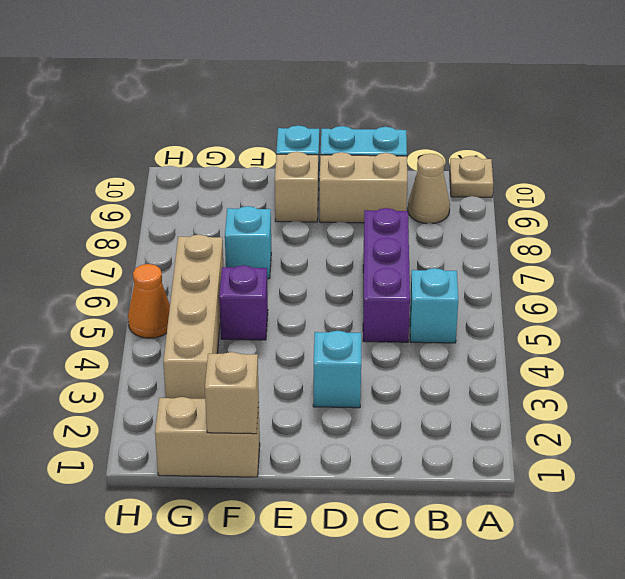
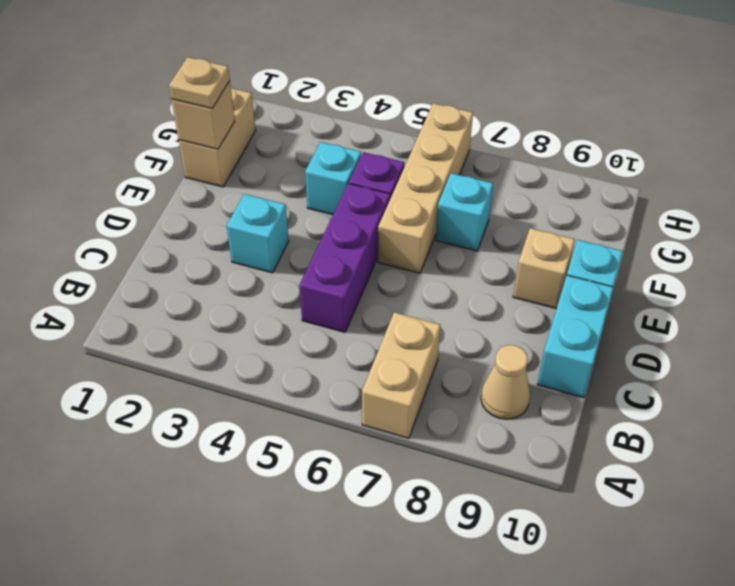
tan plate A10 level 1 -> tan plate F1 level 3
cyan brick B5 level 1 -> cyan brick F4 level 1
purple brick C5:C7 level 1 -> purple brick C5:E5 level 1
tan brick C9:D9 level 1 -> tan brick A7:B7 level 1
tan brick G3:G6 level 1 -> tan brick E6:H6 level 1
orange cone H5 level 1 -> none

